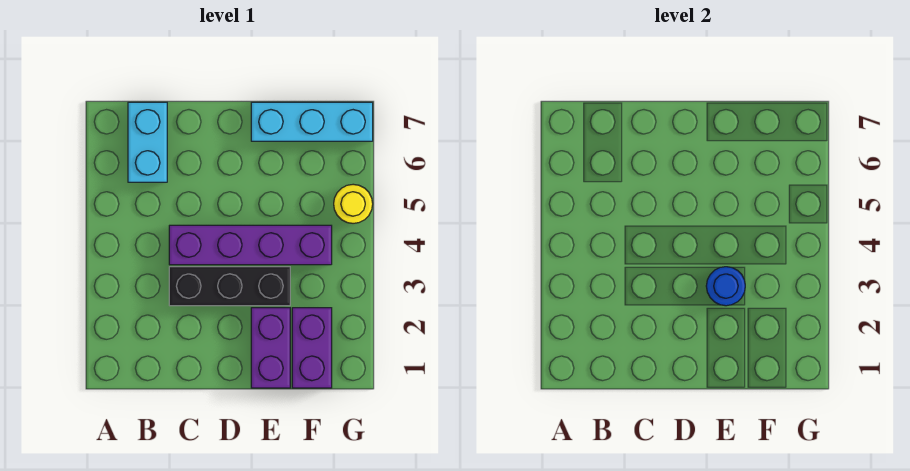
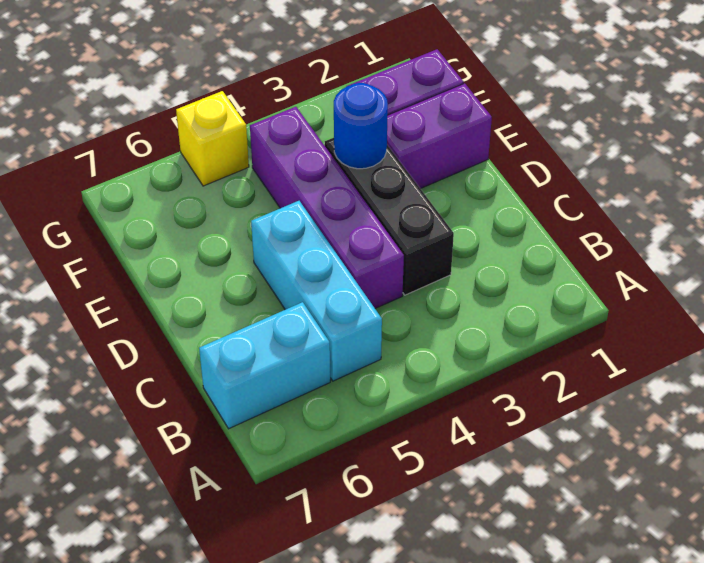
cyan brick E7:G7 level 1 -> cyan brick B5:D5 level 1
yellow round brick G5 level 1 -> yellow brick G5 level 1

